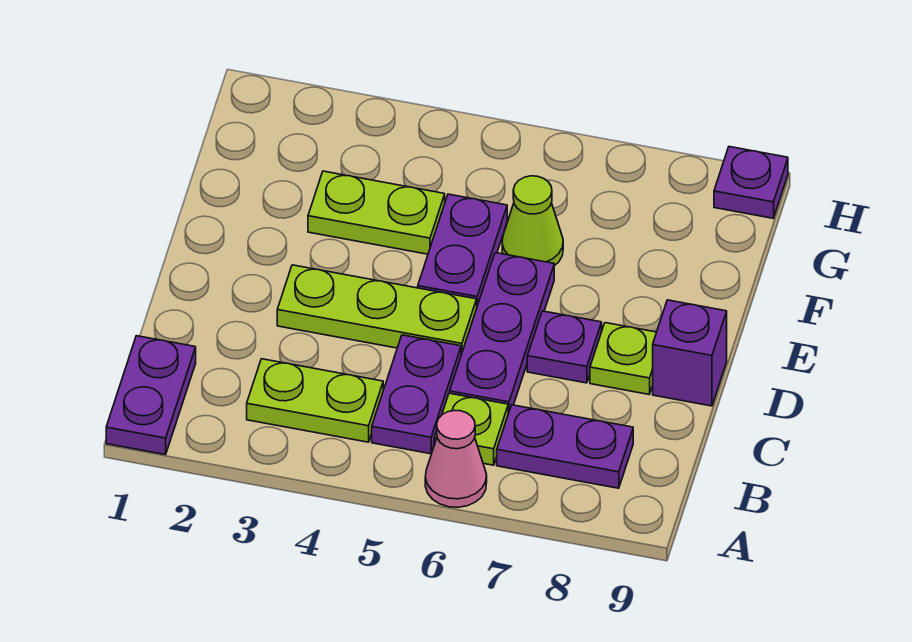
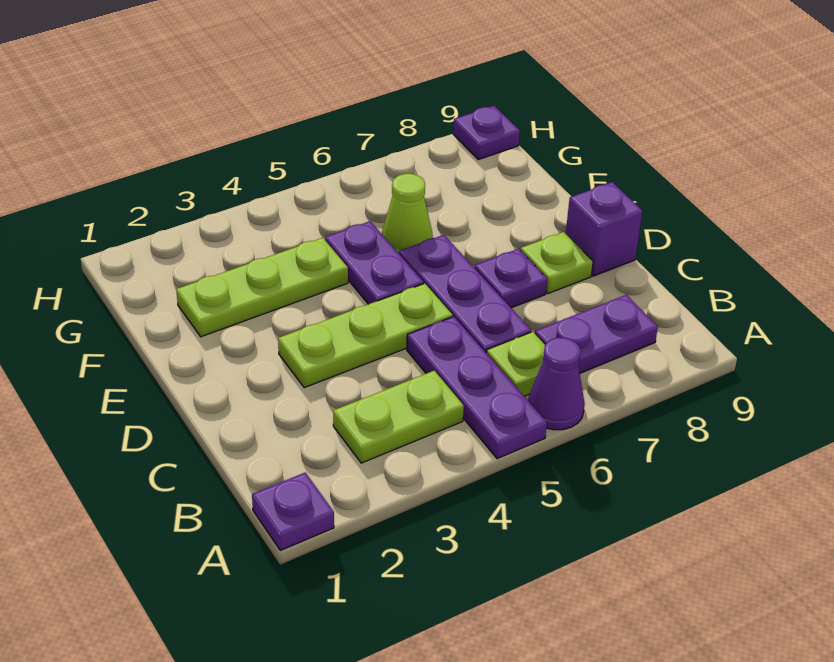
purple plate A1:B1 level 1 -> purple plate A1 level 1
pink cone A6 level 1 -> purple cone A6 level 1
purple plate B5:C5 level 1 -> purple plate A5:C5 level 1
lime plate F3:F4 level 1 -> lime plate F2:F4 level 1

